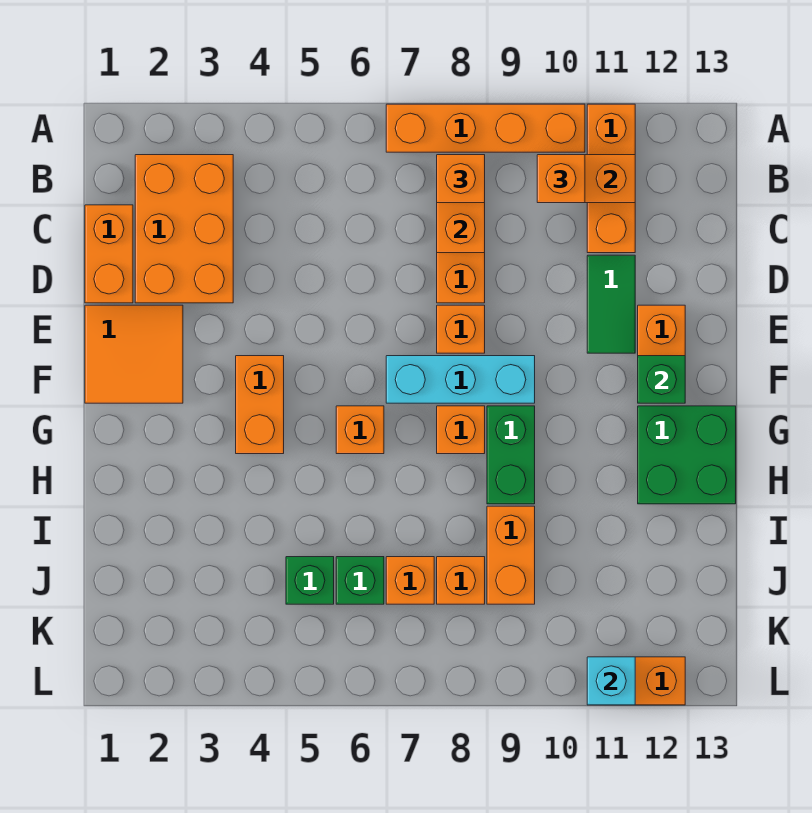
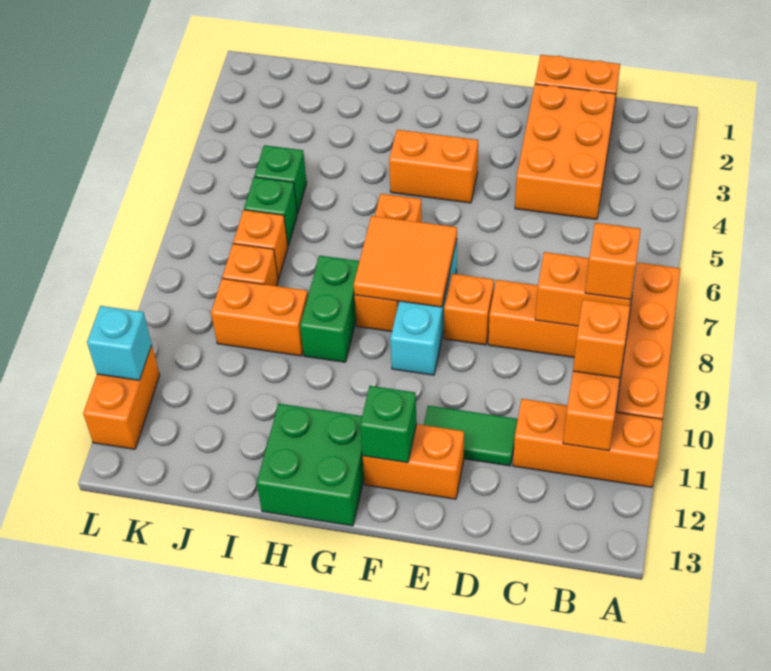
orange brick B2:D3 level 1 -> orange brick C2:D4 level 1
orange tile E1:F2 level 1 -> orange tile F7:G8 level 2
green brick G9:H9 level 1 -> green brick H8:H9 level 1

